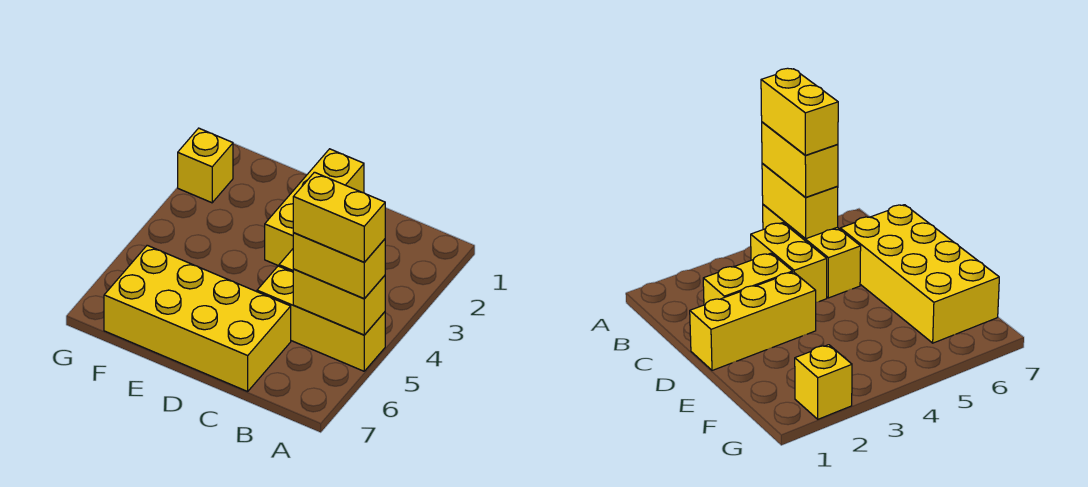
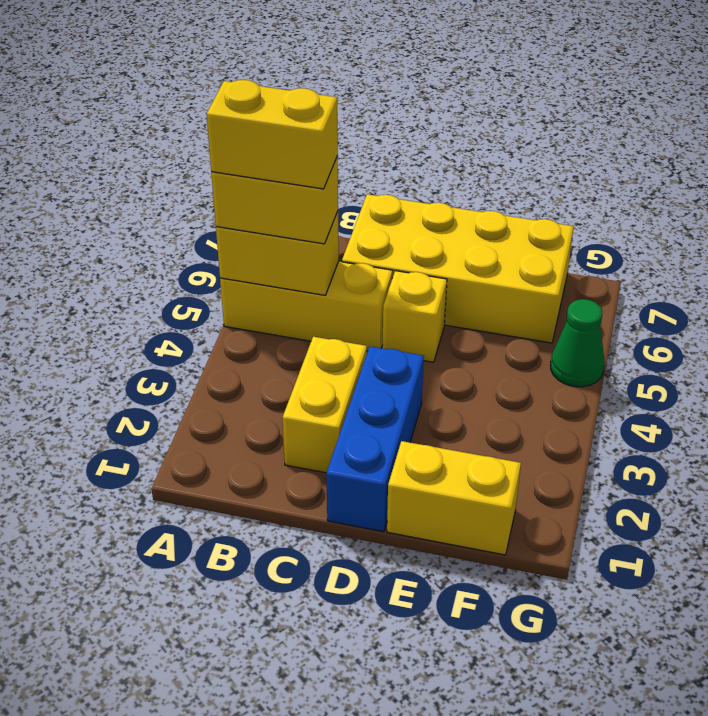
yellow brick B4:C4 level 1 -> yellow brick E1:F1 level 1
yellow brick D1:D3 level 1 -> blue brick D1:D3 level 1
yellow brick G2 level 1 -> yellow brick D5 level 1
none -> green cone G5 level 1

